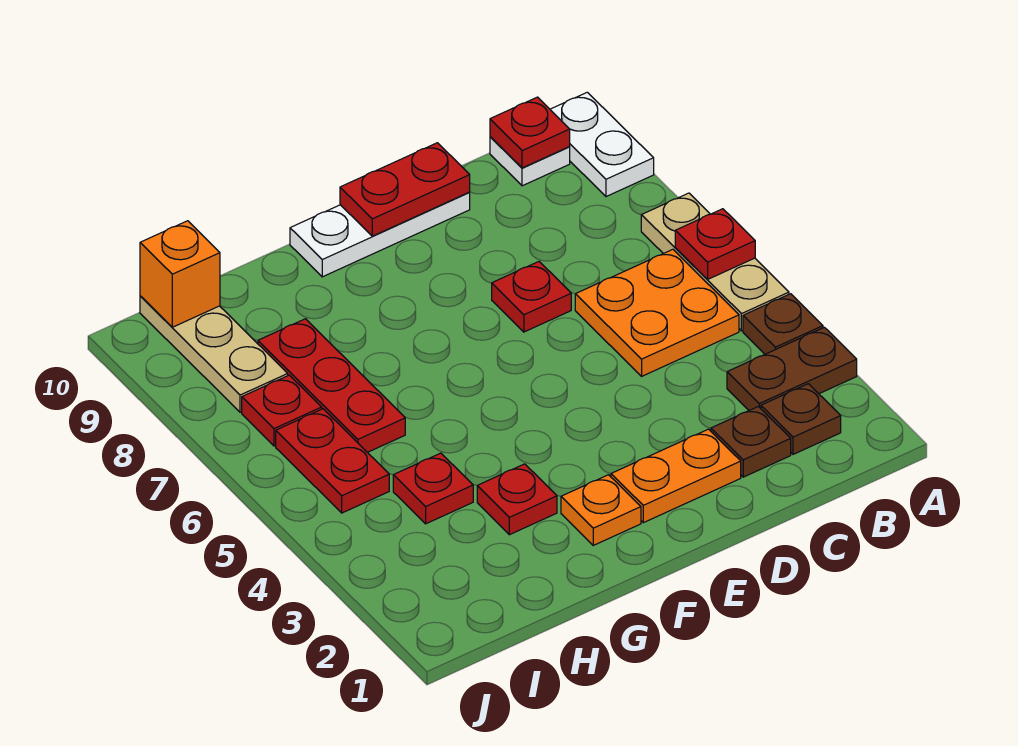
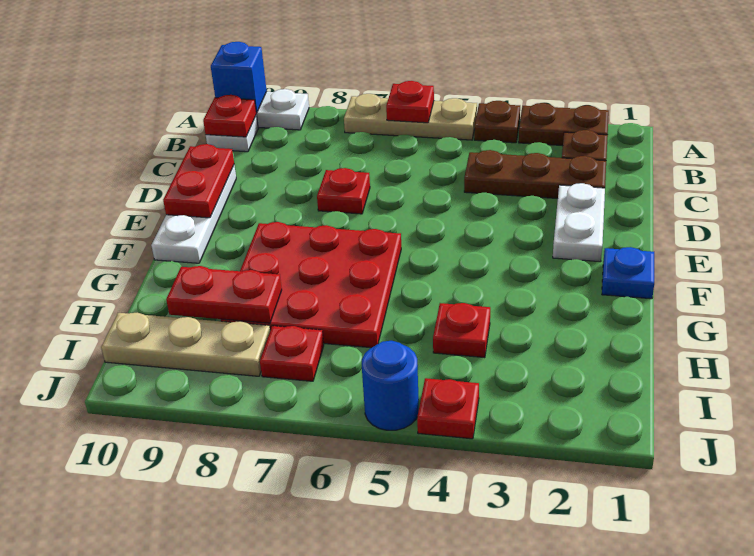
brown plate A3:B3 level 1 -> brown plate A2:A3 level 1
none -> blue brick A10 level 2
orange plate B5:C6 level 1 -> none
brown plate C2 level 1 -> brown plate C2:C4 level 1
orange plate D2:E2 level 1 -> white plate D2:E2 level 1
none -> blue plate F1 level 1
orange plate F2 level 1 -> none
red plate G3 level 1 -> red plate J4 level 1
red plate H6:H8 level 1 -> red plate F6:H8 level 1
red plate I5:I6 level 1 -> red plate H8:H9 level 2
orange brick I10 level 2 -> none
none -> blue round brick J5 level 1

